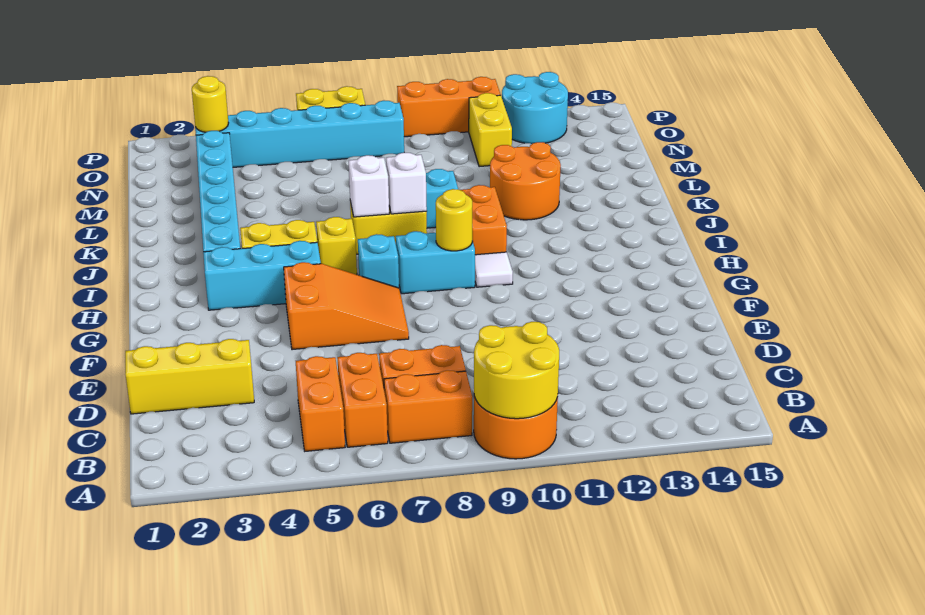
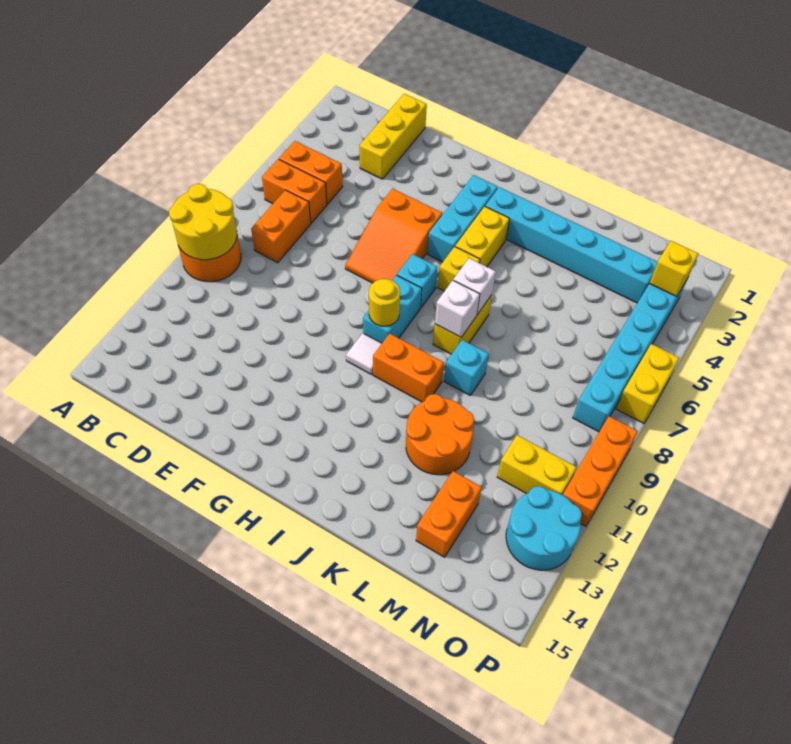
orange brick B7:B8 level 1 -> orange brick M13:M14 level 1
yellow round brick O3 level 2 -> yellow brick O3 level 2

